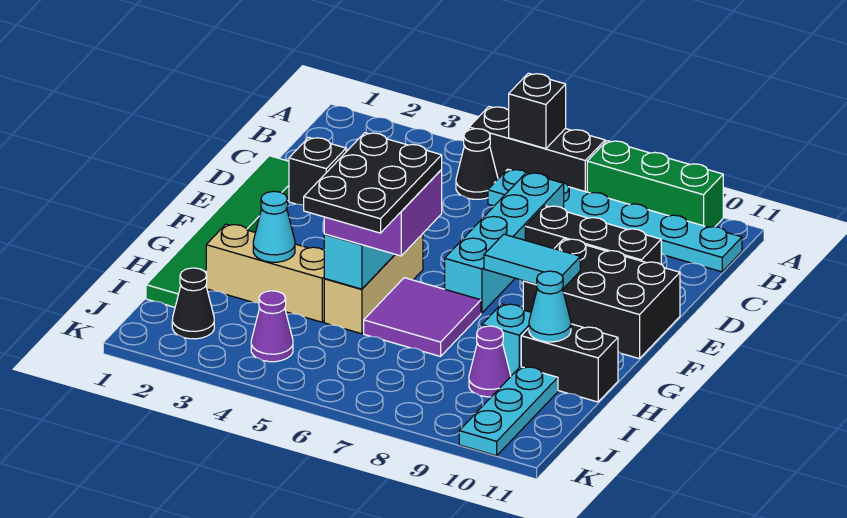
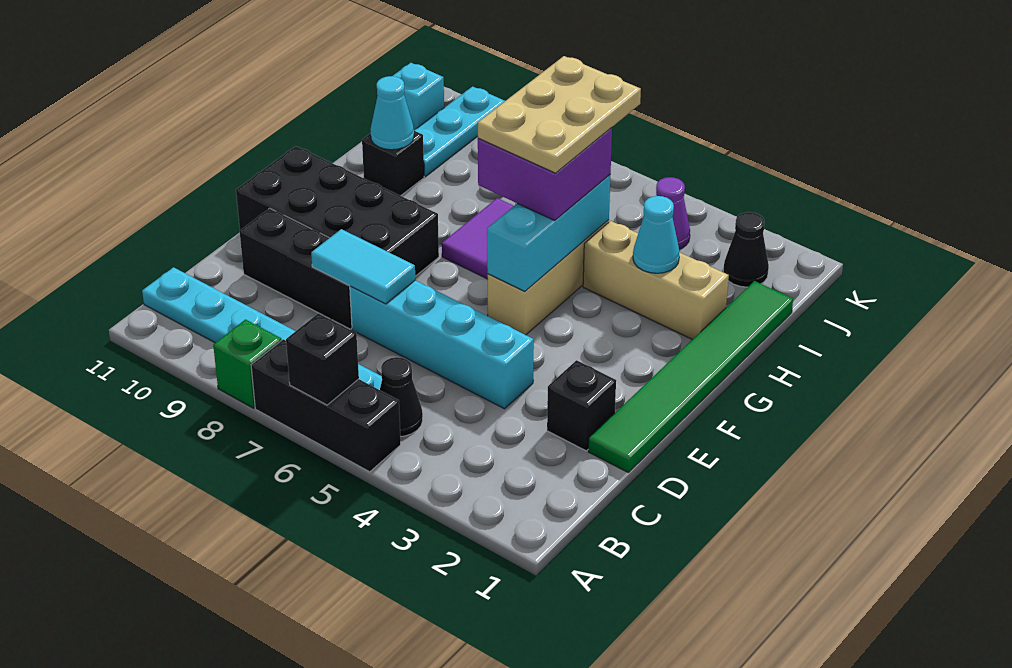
green brick A8:A10 level 1 -> green brick A8 level 1
cyan brick C7:F7 level 1 -> cyan brick D4:D7 level 1
black brick E9:F11 level 1 -> black brick E8:F11 level 1
cyan tile F8:F9 level 2 -> cyan tile D7:D8 level 2
black plate G5:I6 level 4 -> tan plate G5:I6 level 4
cyan brick H9 level 1 -> cyan brick J11 level 1
black brick H10:H11 level 1 -> black brick H10 level 1
purple cone I9 level 1 -> none

